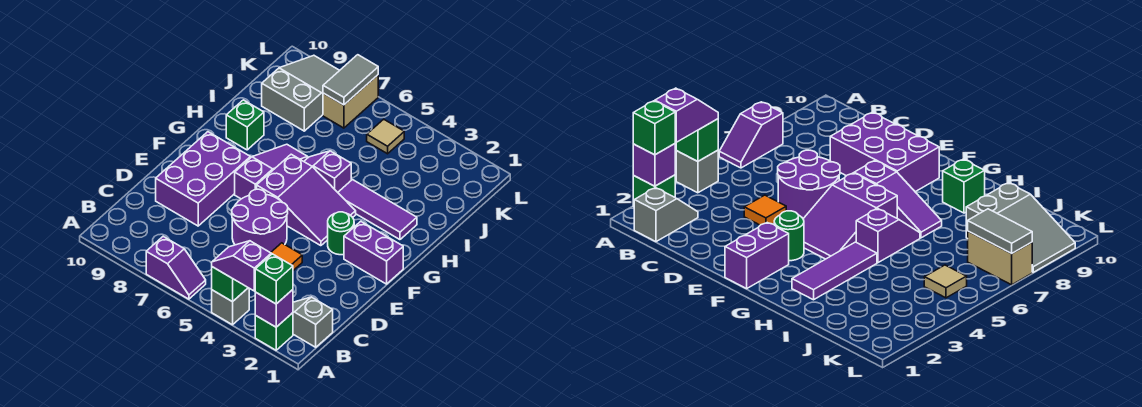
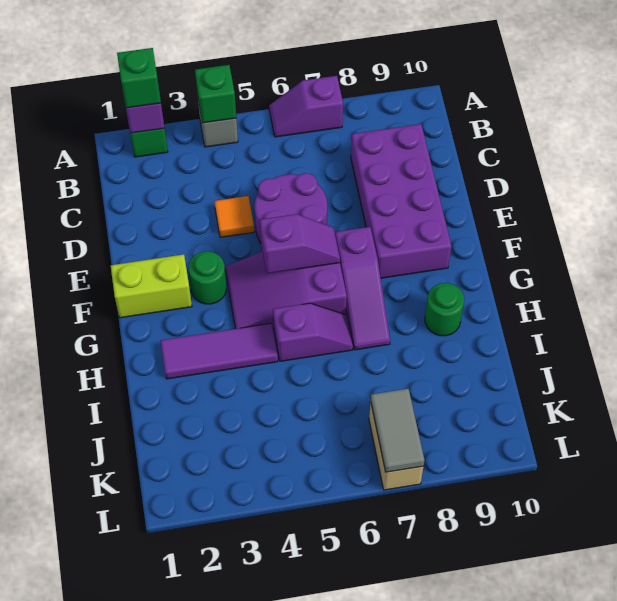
purple slope A3:A4 level 3 top 3 -> purple slope F5:F6 level 2 top 5
grey slope B1:B2 level 1 top 1 -> none
purple brick D8:F9 level 1 -> purple brick C8:F9 level 1
purple brick F1:F2 level 1 -> lime brick F1:F2 level 1
green brick H9 level 1 -> green round brick H9 level 1
grey slope J8:L9 level 1 top J -> none
tan tile K5 level 1 -> none

